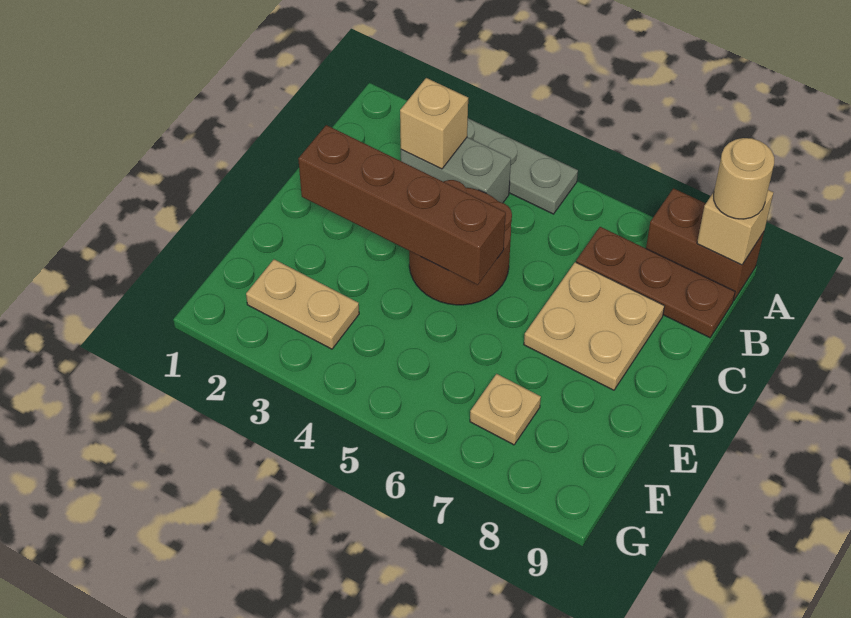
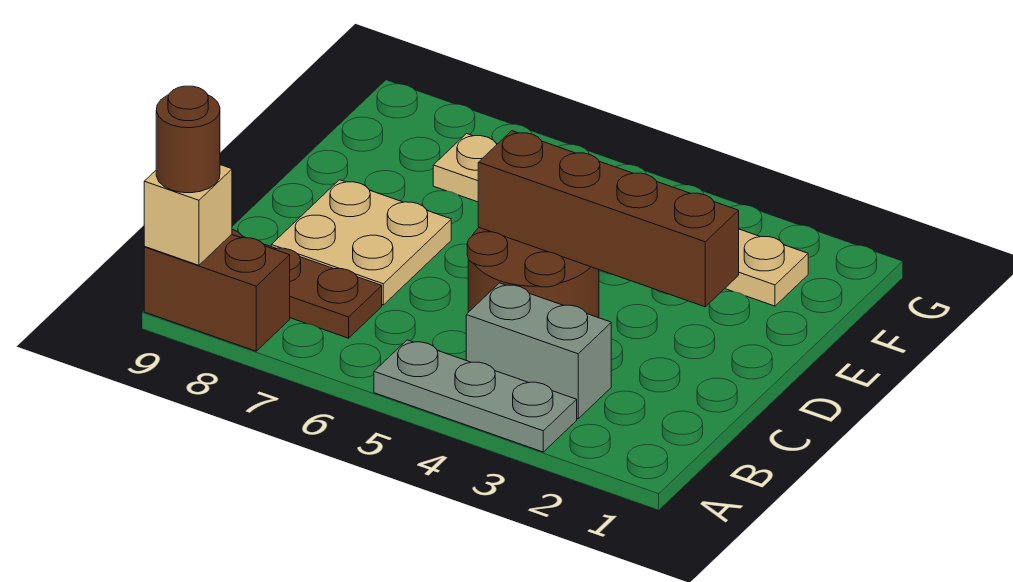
tan round brick A9 level 3 -> brown round brick A9 level 3
tan brick B3 level 2 -> none

